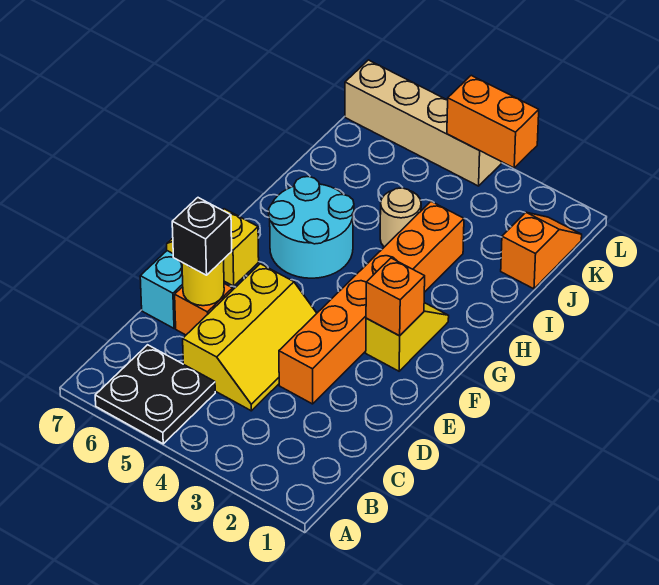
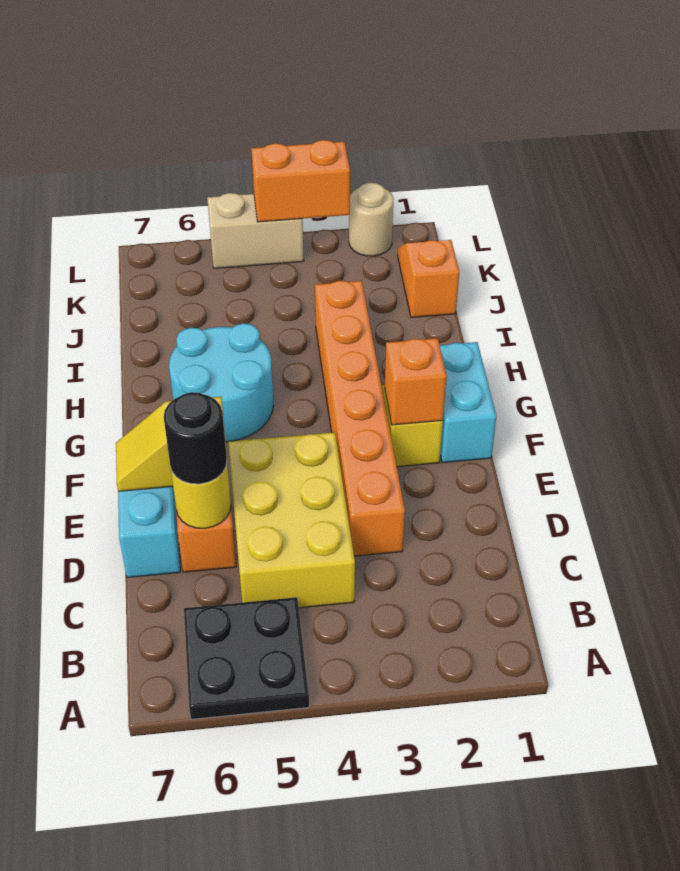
yellow slope C4:E5 level 1 top 5 -> yellow brick C4:E5 level 1
black brick D6 level 3 -> black round brick D6 level 3
none -> cyan brick F1:G1 level 1
tan round brick I4 level 1 -> tan round brick L2 level 1
tan brick L4:L7 level 1 -> tan brick L4:L5 level 1

